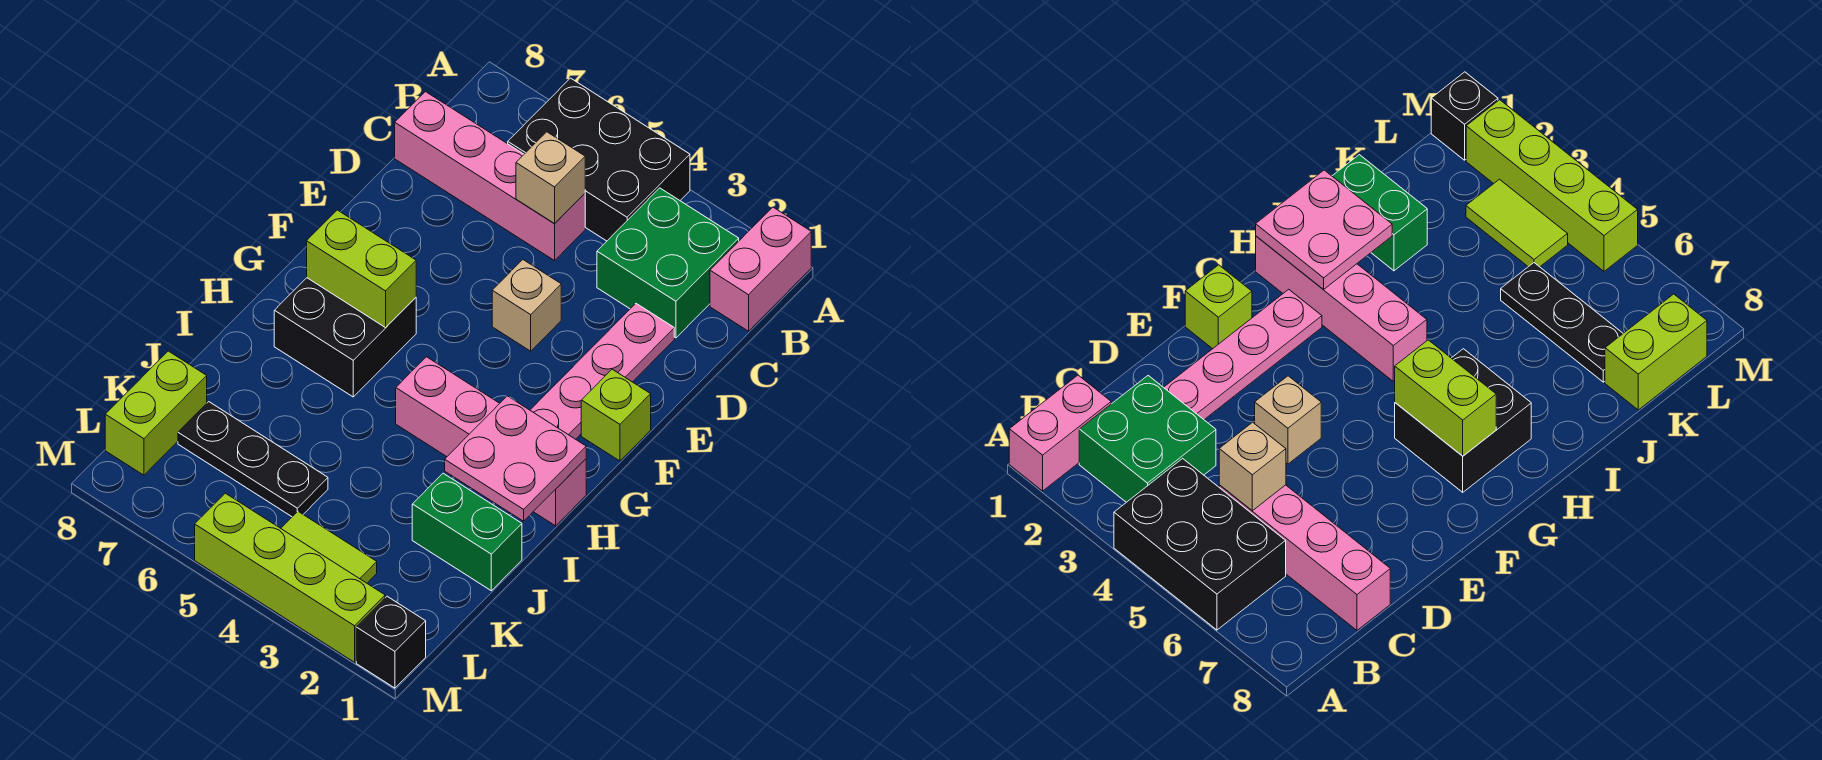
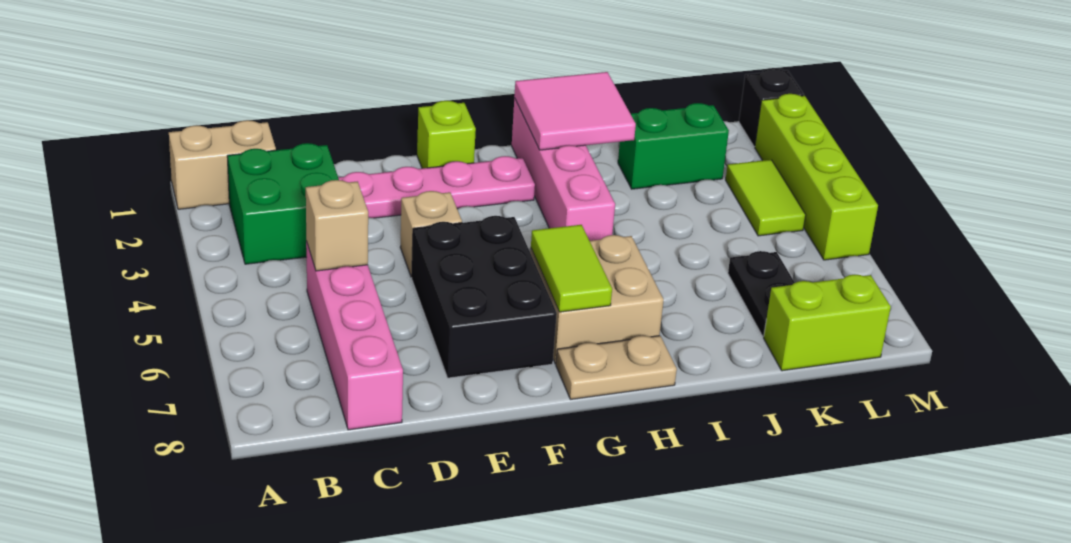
pink brick A1:B1 level 1 -> tan brick A1:B1 level 1
black brick A4:B6 level 1 -> black brick E5:F7 level 1
black brick G6:H7 level 1 -> tan brick G6:H7 level 1
lime brick G6:G7 level 2 -> lime tile G6:G7 level 2
none -> tan plate G8:H8 level 1
pink plate H1:I2 level 2 -> pink tile H1:I2 level 2
green brick J1:J2 level 1 -> green brick J2:K2 level 1
black plate K5:K7 level 1 -> black plate K6:K7 level 1

